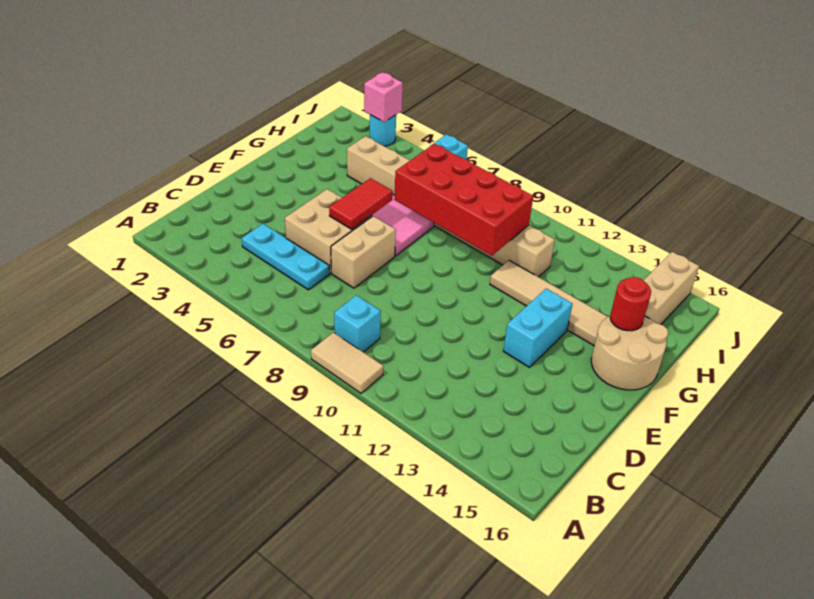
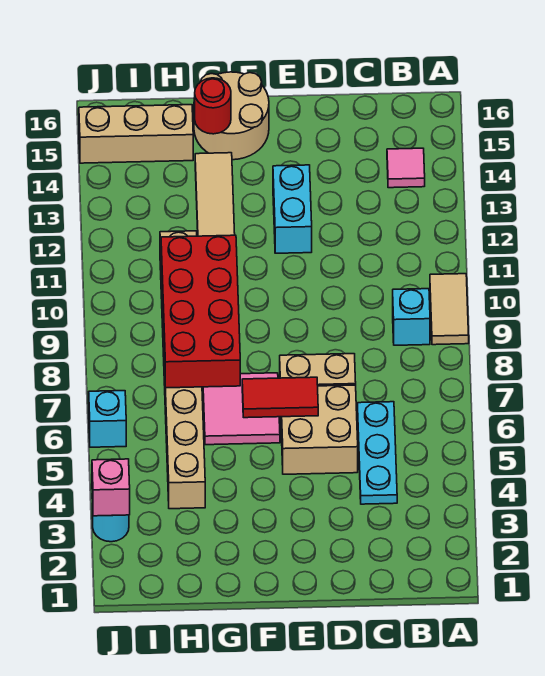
none -> pink tile B14 level 1
cyan brick E13:F13 level 1 -> cyan brick E12:E13 level 1

